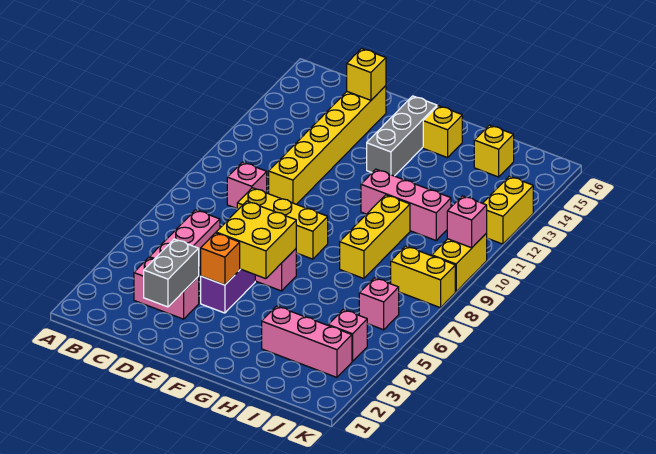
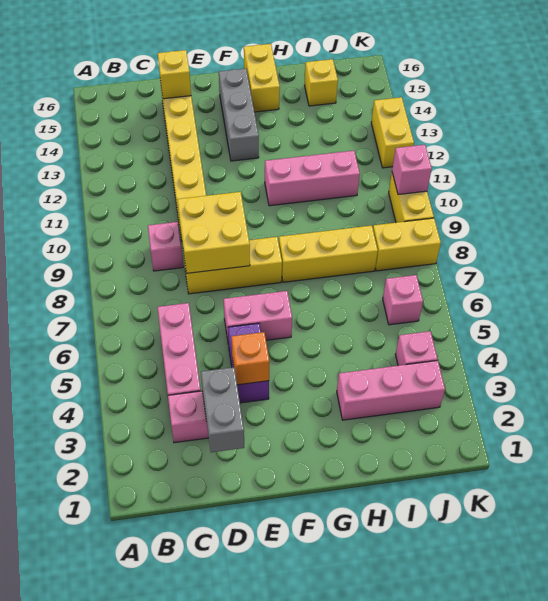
yellow brick E5:F6 level 2 -> yellow brick D8:E9 level 2
yellow brick G15 level 1 -> yellow brick G15:G16 level 1
yellow brick H8:H10 level 1 -> yellow brick G8:I8 level 1

